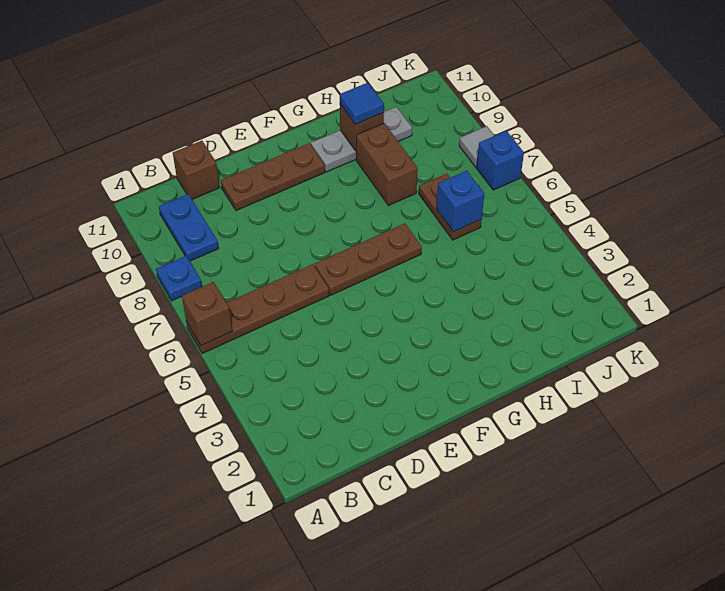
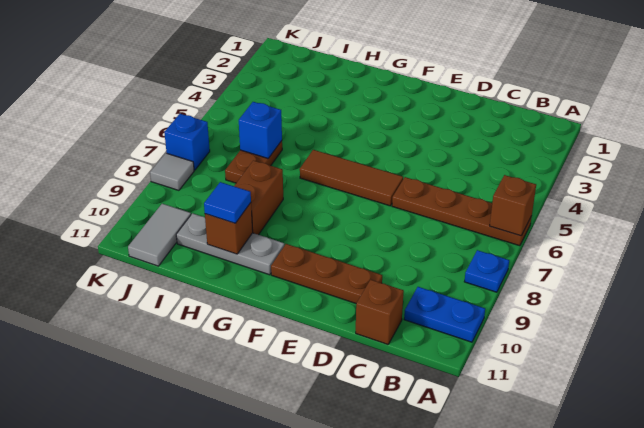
blue plate B9:B10 level 1 -> blue plate A10:B10 level 1
brown plate E6:G6 level 1 -> brown tile E6:G6 level 1
none -> grey tile J10:J11 level 1

